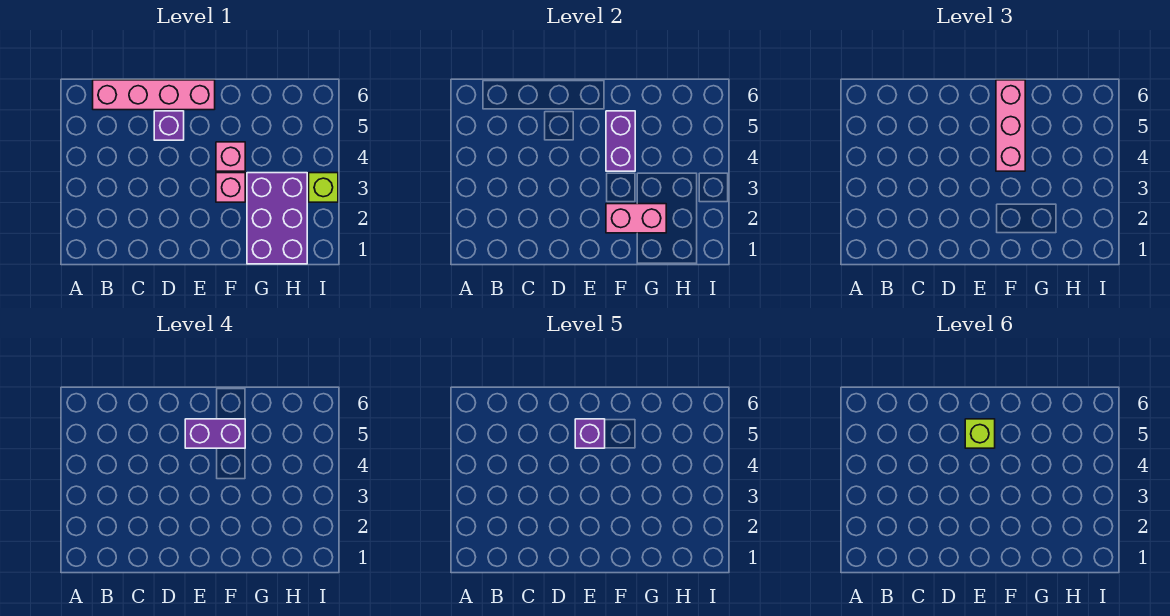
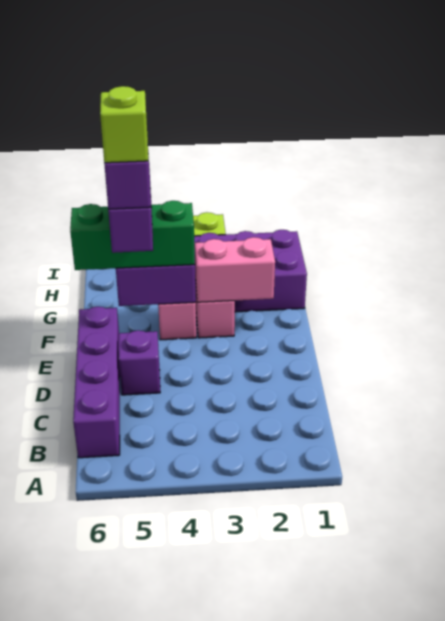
pink brick B6:E6 level 1 -> purple brick B6:E6 level 1
pink brick F2:G2 level 2 -> pink brick F2:F3 level 2
pink brick F4:F6 level 3 -> green brick F4:F6 level 3

